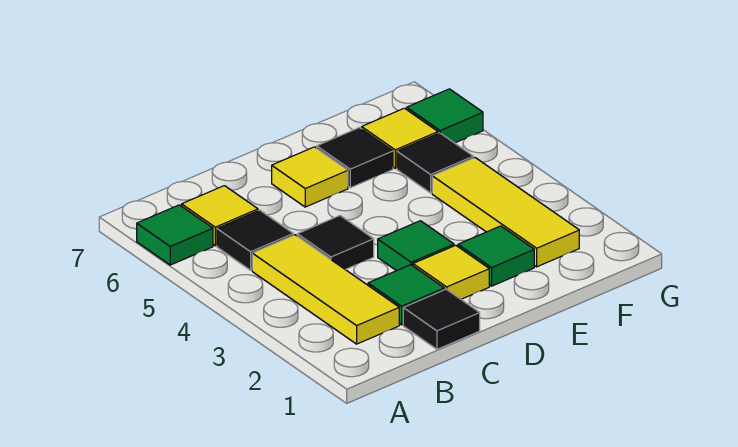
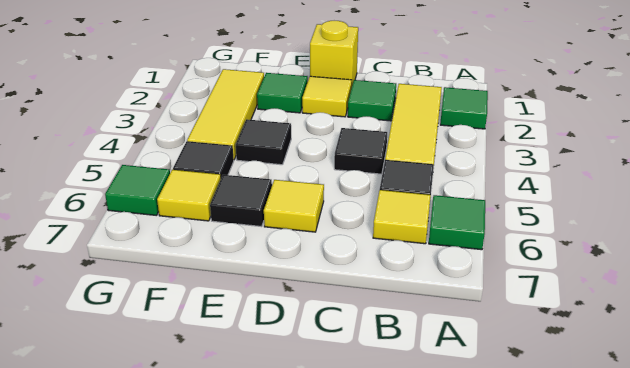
black tile C1 level 1 -> black tile E4 level 1
none -> yellow brick D1 level 1
green tile D3 level 1 -> green tile A2 level 1

